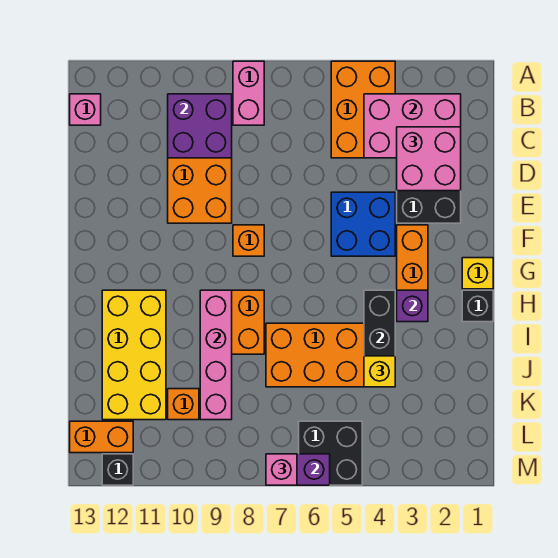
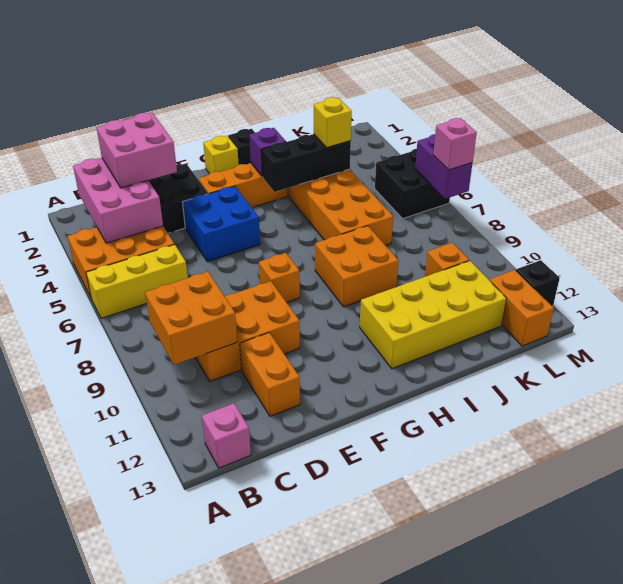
none -> yellow brick A6:C6 level 1
pink brick A8:B8 level 1 -> none
purple brick B9:C10 level 2 -> orange brick B9:C10 level 2
none -> orange brick D11:D12 level 1
pink brick H9:K9 level 2 -> none

